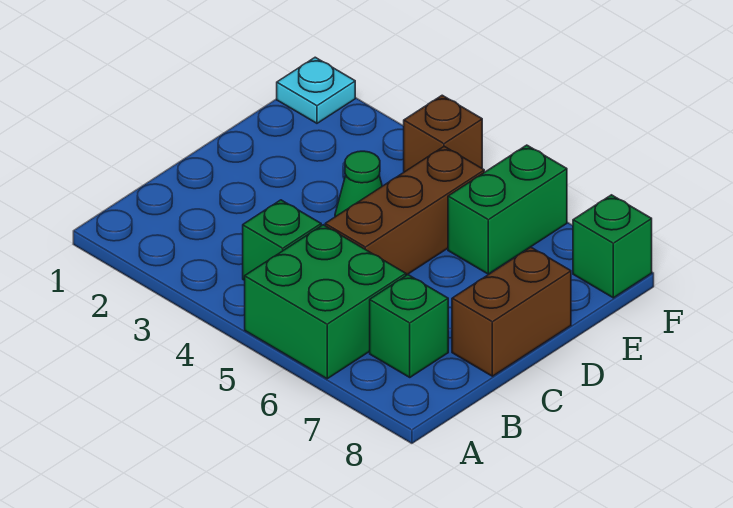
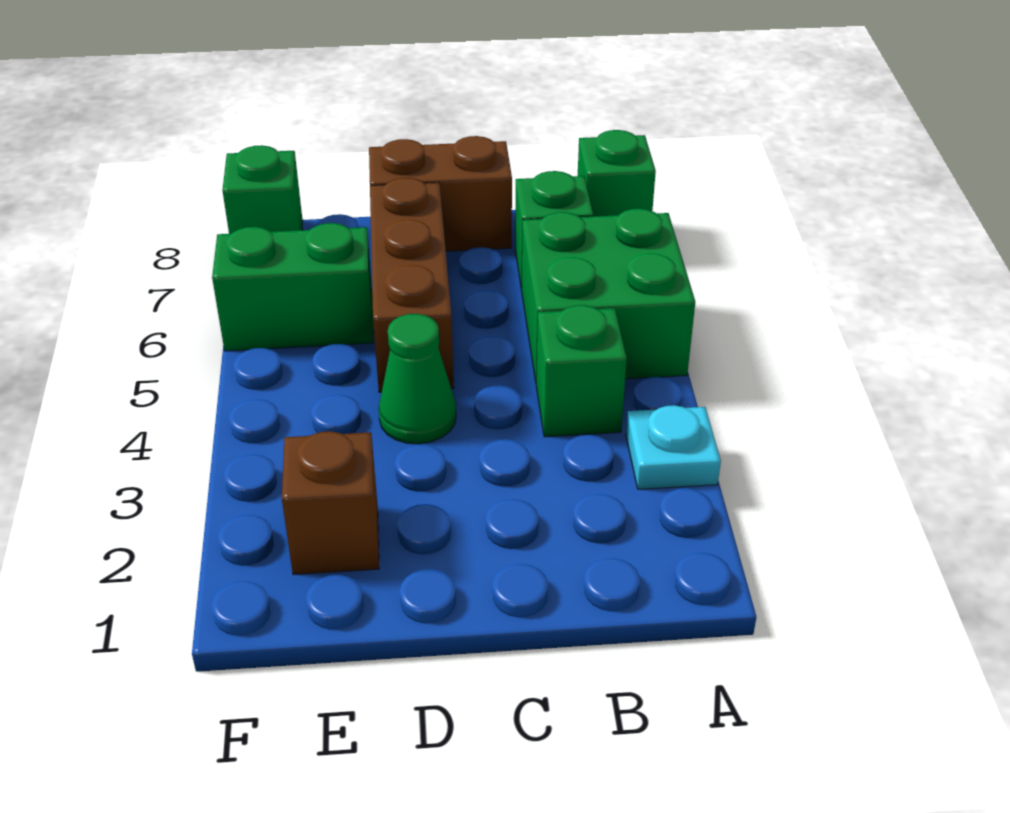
none -> green brick A8 level 1
brown brick C5:E5 level 1 -> brown brick D5:D7 level 1
cyan plate F1 level 1 -> cyan plate A3 level 1
brown brick F4 level 1 -> brown brick E2 level 1

